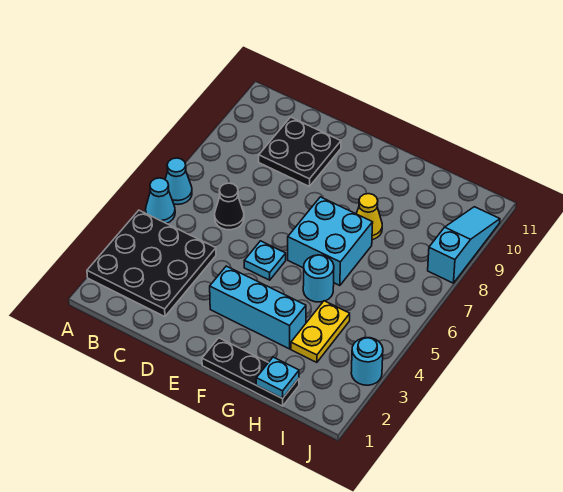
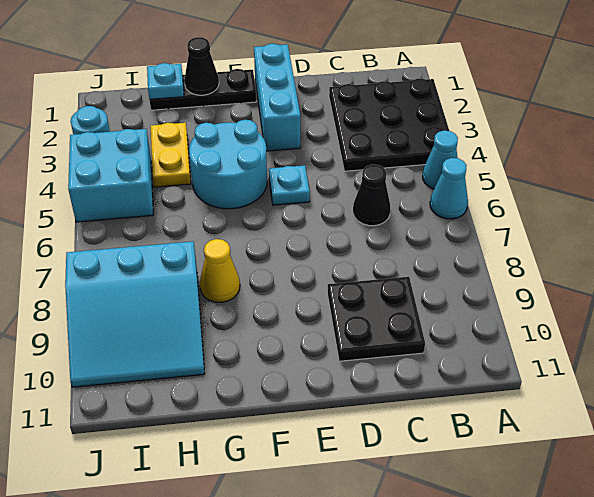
cyan brick E3:G3 level 1 -> cyan brick E1:E3 level 1
cyan brick F6:G7 level 1 -> cyan brick I4:J5 level 1
none -> black cone G1 level 2
cyan round brick G5 level 1 -> cyan round brick F4:G5 level 1
cyan slope J8:J10 level 1 top 8 -> cyan slope H8:J10 level 1 top 8

